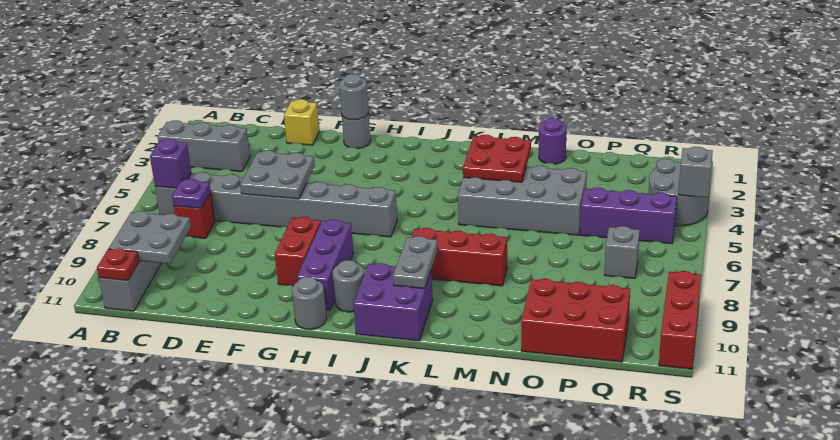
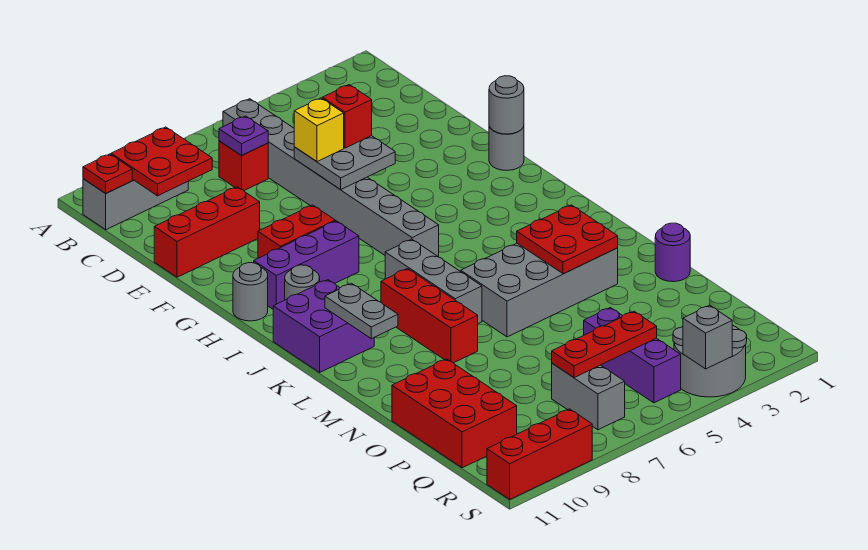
grey brick A3:C3 level 1 -> grey brick J7:L7 level 1
purple brick B6 level 2 -> none
grey plate B9:C10 level 2 -> red plate B9:C10 level 2
yellow brick E1 level 1 -> yellow brick E6 level 3
none -> red brick E5 level 3
none -> red brick E9:E11 level 1
grey plate K9:K10 level 2 -> grey plate K10:L10 level 2
grey brick L4:O5 level 1 -> grey brick L3:M6 level 1
none -> red plate Q5:Q7 level 2
grey brick Q7 level 1 -> grey brick Q7:R7 level 1

